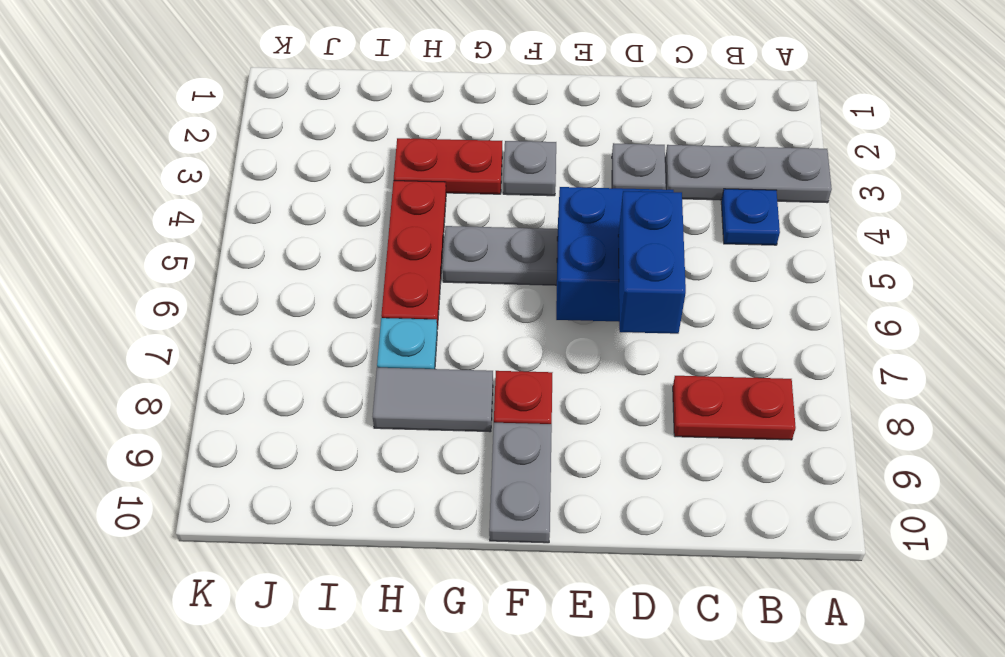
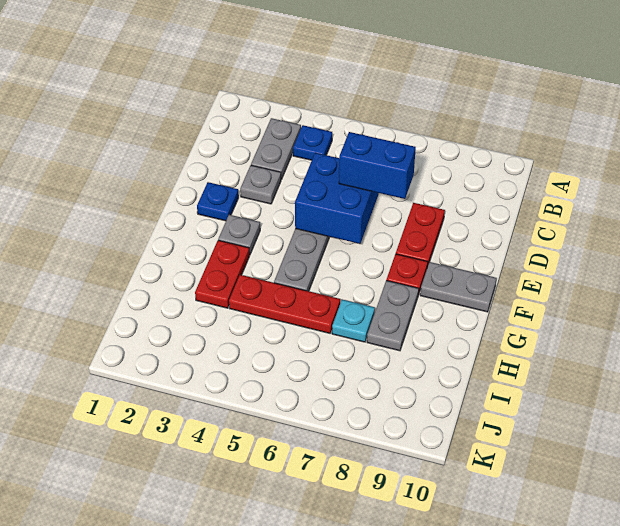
grey plate A3:C3 level 1 -> grey plate B3:C3 level 1
red plate B8:C8 level 1 -> red plate D8:E8 level 1
none -> blue plate E2 level 1
grey tile G8:H8 level 1 -> grey plate G8:H8 level 1

